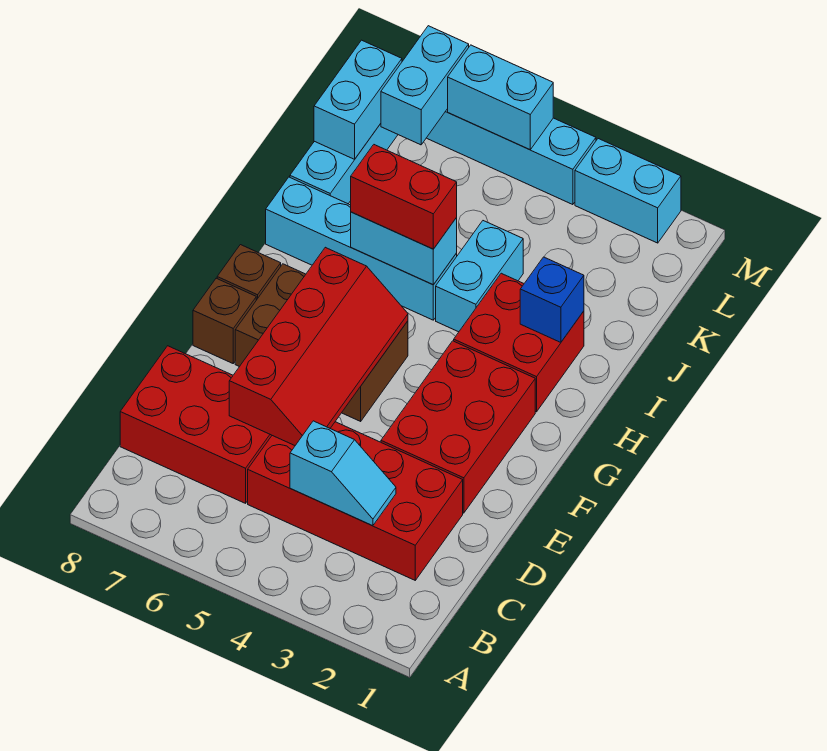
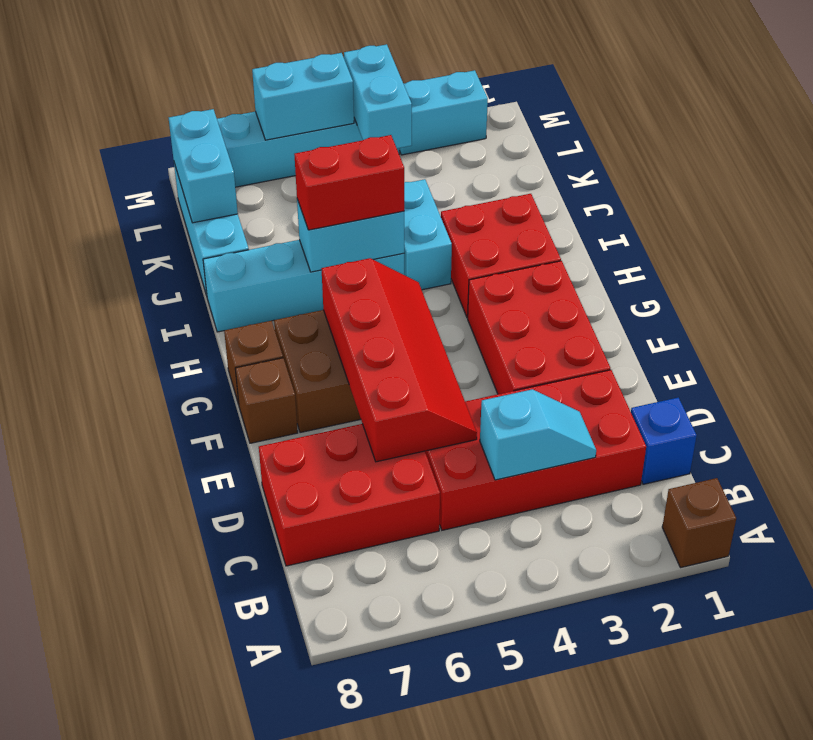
none -> brown brick A1 level 1
blue brick I2 level 2 -> blue brick C1 level 1
cyan brick L7:M7 level 2 -> cyan brick L4:M4 level 2

